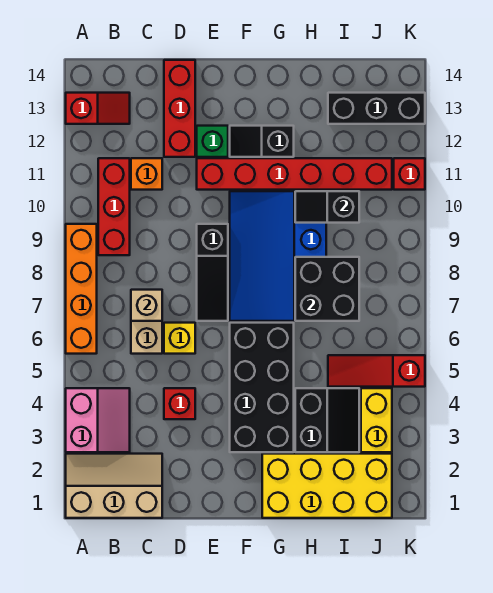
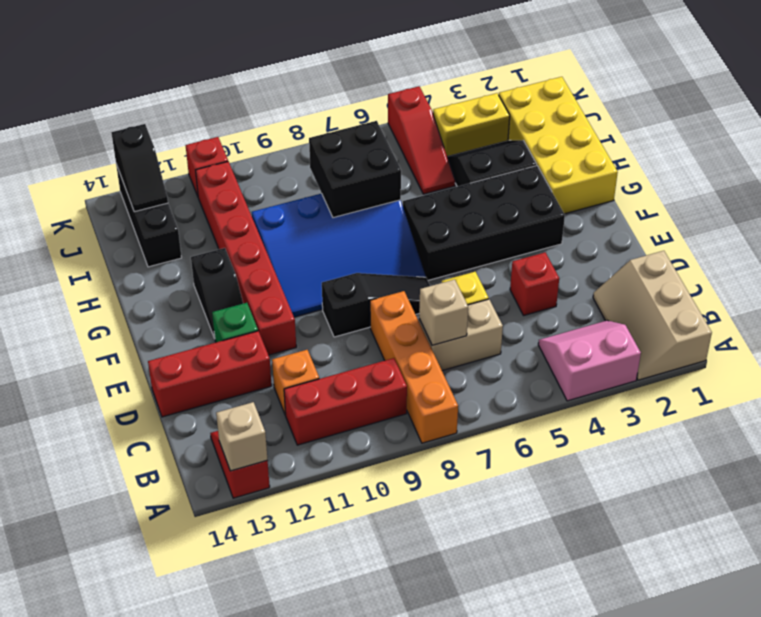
orange brick A6:A9 level 1 -> orange brick A8:D8 level 1
none -> tan brick A13 level 2
black slope H10:I10 level 2 top I -> black slope J13:K13 level 2 top K

